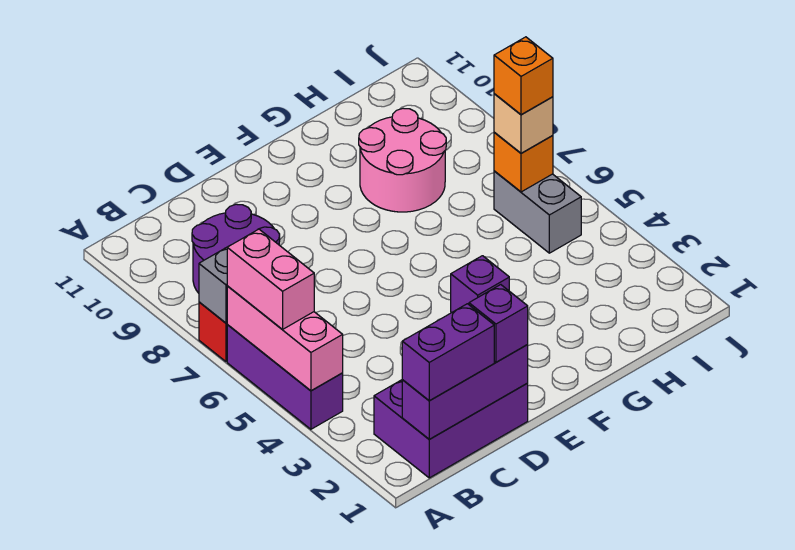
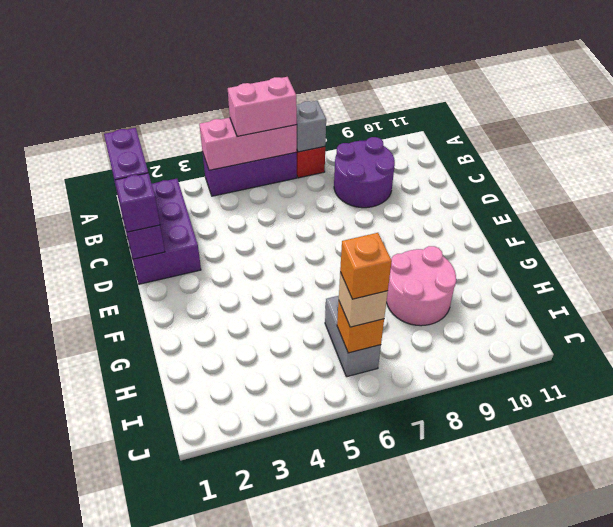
purple brick F4 level 1 -> none
grey brick I5:I6 level 1 -> grey brick H6:I6 level 1

